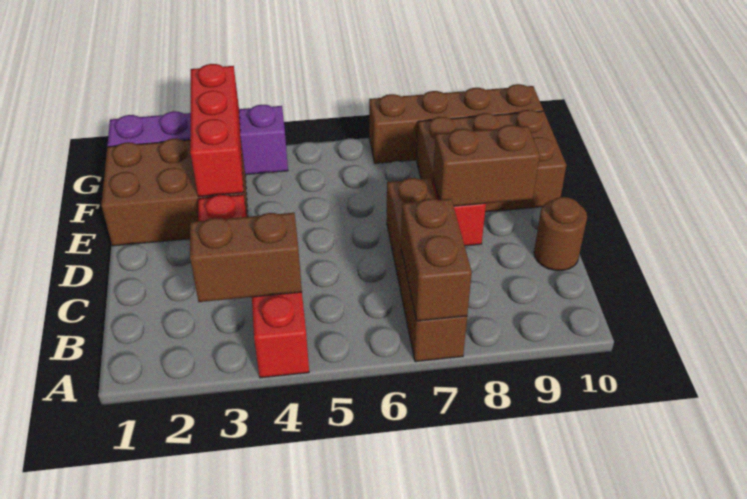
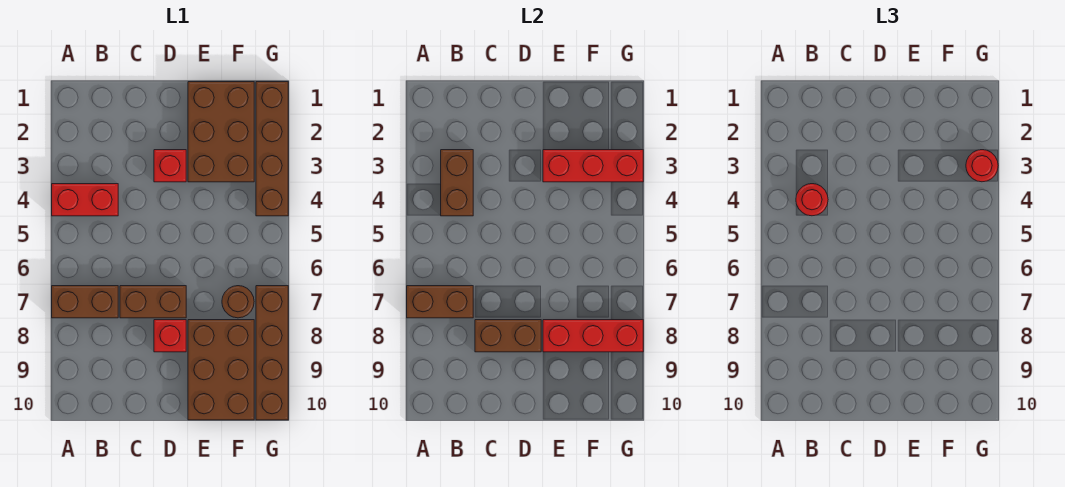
none -> red round brick B4 level 3
brown round brick C10 level 1 -> brown round brick F7 level 1
brown brick D8:D9 level 2 -> brown brick C8:D8 level 2
none -> red brick E8:G8 level 2
purple brick G1:G4 level 1 -> brown brick G1:G4 level 1
none -> red round brick G3 level 3

